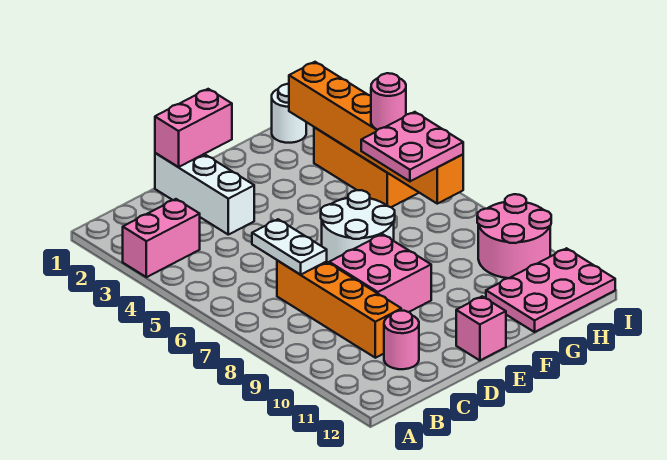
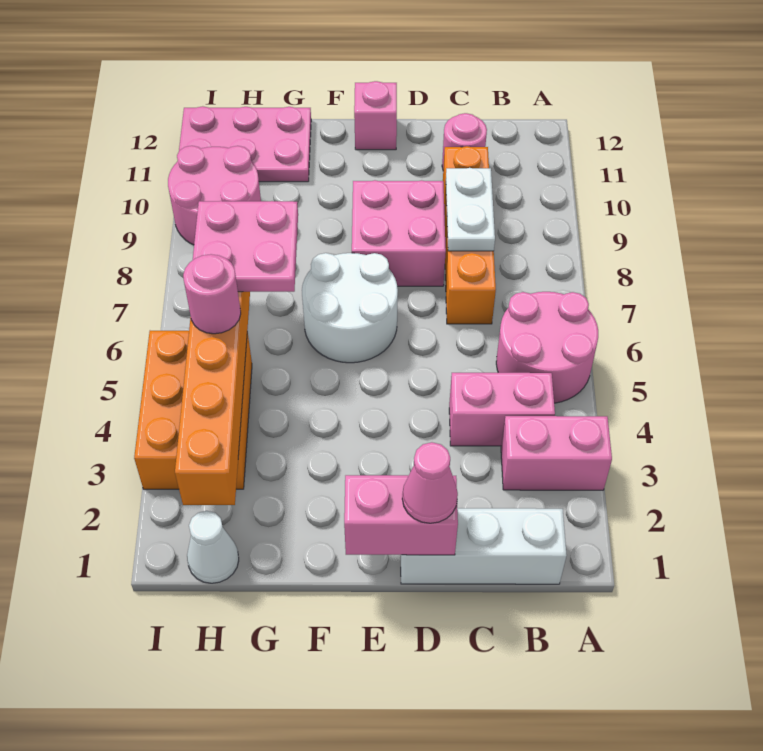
none -> pink round brick A5:B6 level 1
none -> pink brick B4:C4 level 1
white plate C6:C7 level 2 -> white plate C8:C9 level 2
white brick D1:D3 level 1 -> white brick B1:D1 level 1
none -> pink cone D1 level 3
white round brick H1 level 1 -> white cone H1 level 1

